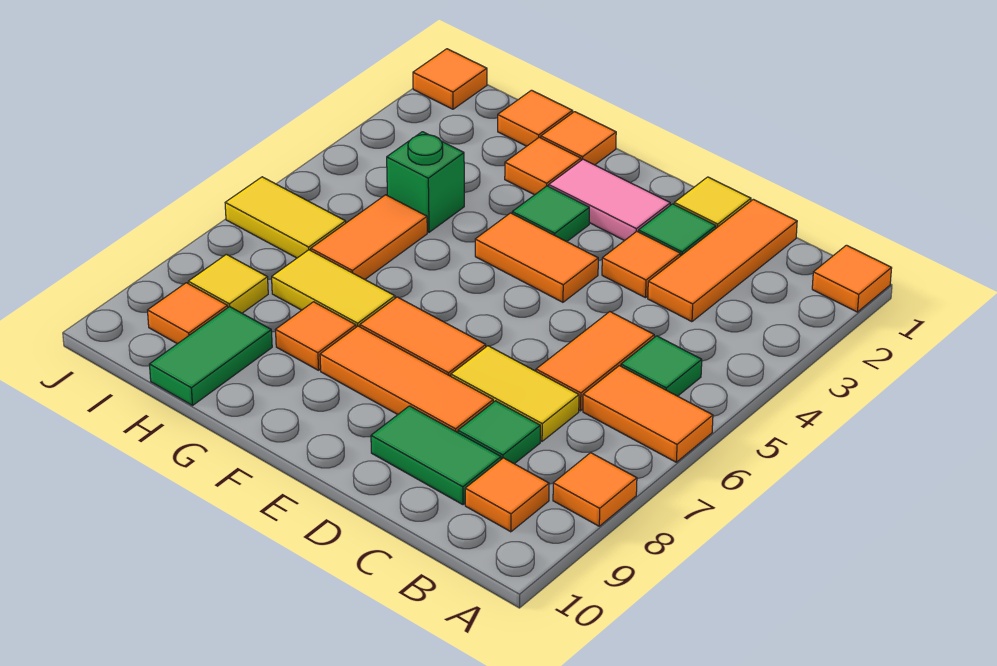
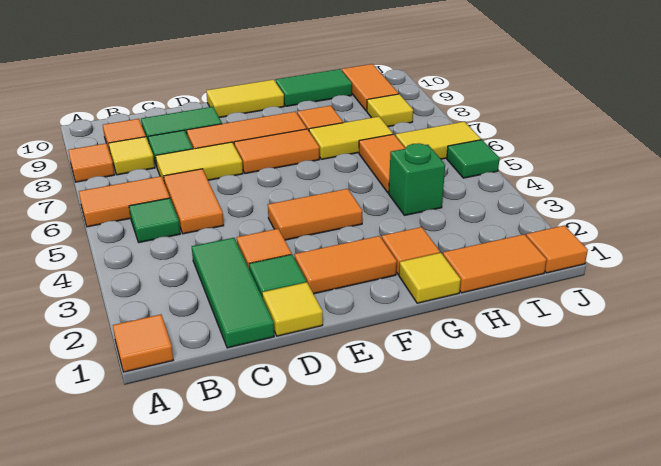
none -> yellow tile B8 level 1
orange tile C1:C3 level 1 -> green tile C1:C3 level 1
pink tile E2:F2 level 1 -> orange tile E2:F2 level 1
none -> yellow tile E10:F10 level 1
green tile F3 level 1 -> green tile J5 level 1
orange tile G1 level 1 -> yellow tile G1 level 1
orange tile H1 level 1 -> orange tile H1:I1 level 1
green tile H9:H10 level 1 -> green tile G10:H10 level 1
orange tile I9 level 1 -> orange tile I9:I10 level 1

